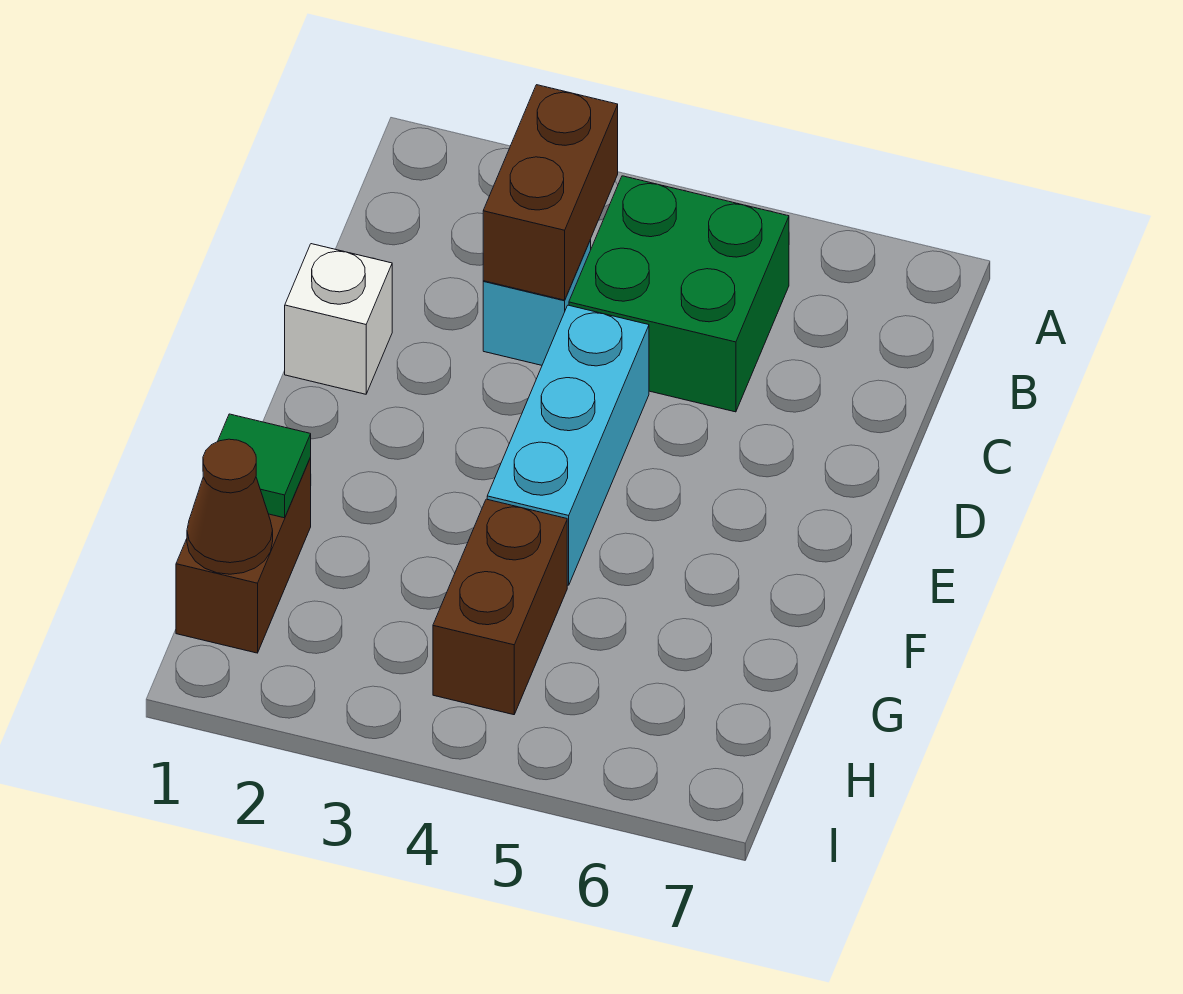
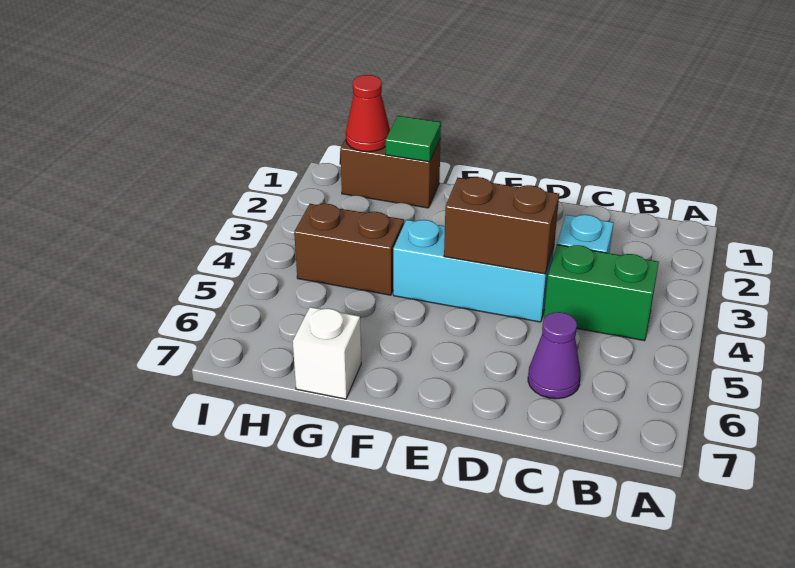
brown brick B3:C3 level 2 -> brown brick D4:E4 level 2
green brick B4:C5 level 1 -> green brick B4:C4 level 1
none -> purple cone C6 level 1
white brick D1 level 1 -> white brick G7 level 1
brown cone H1 level 2 -> red cone H1 level 2

